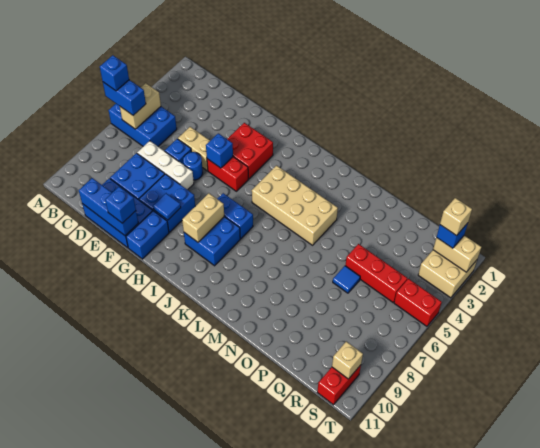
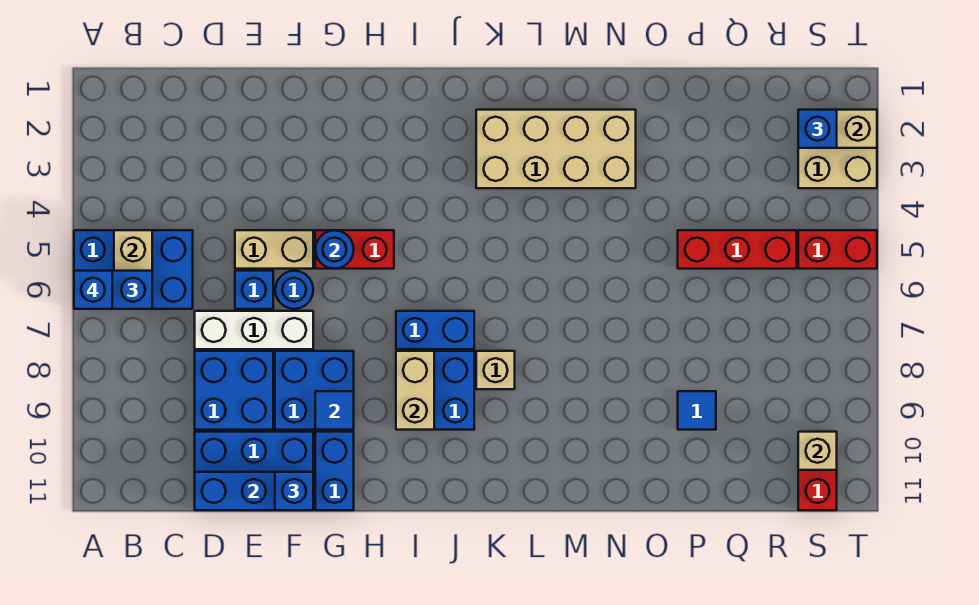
red brick G3:H4 level 1 -> none
blue brick G5 level 2 -> blue round brick G5 level 2
tan brick J4:M5 level 1 -> tan brick K2:N3 level 1
blue tile P6 level 1 -> blue tile P9 level 1
tan brick S2 level 4 -> tan brick K8 level 1

